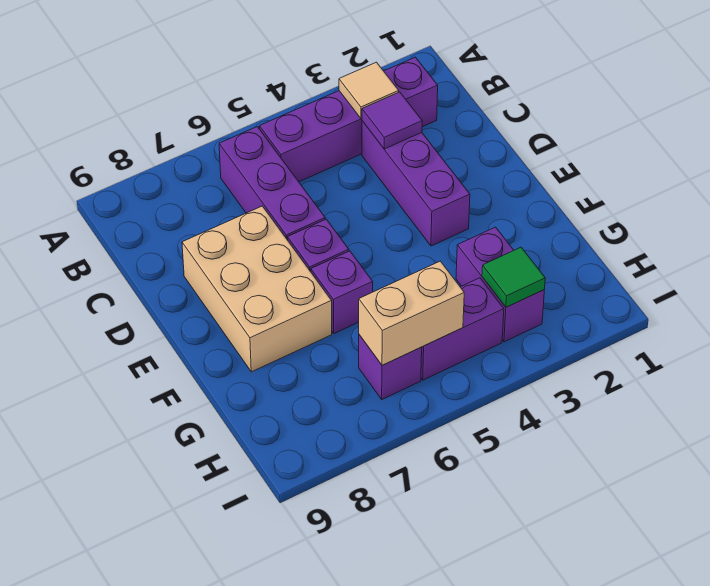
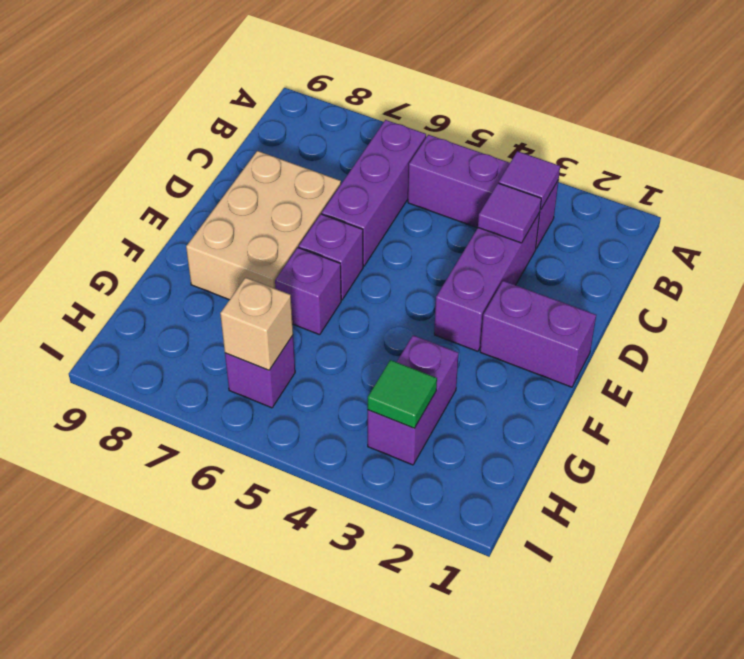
purple brick B2:B5 level 1 -> purple brick B3:B5 level 1
tan tile B3 level 2 -> purple tile B3 level 2
purple brick H4:H5 level 1 -> purple brick E1:E2 level 1
tan brick H5:H6 level 2 -> tan brick H6 level 2

